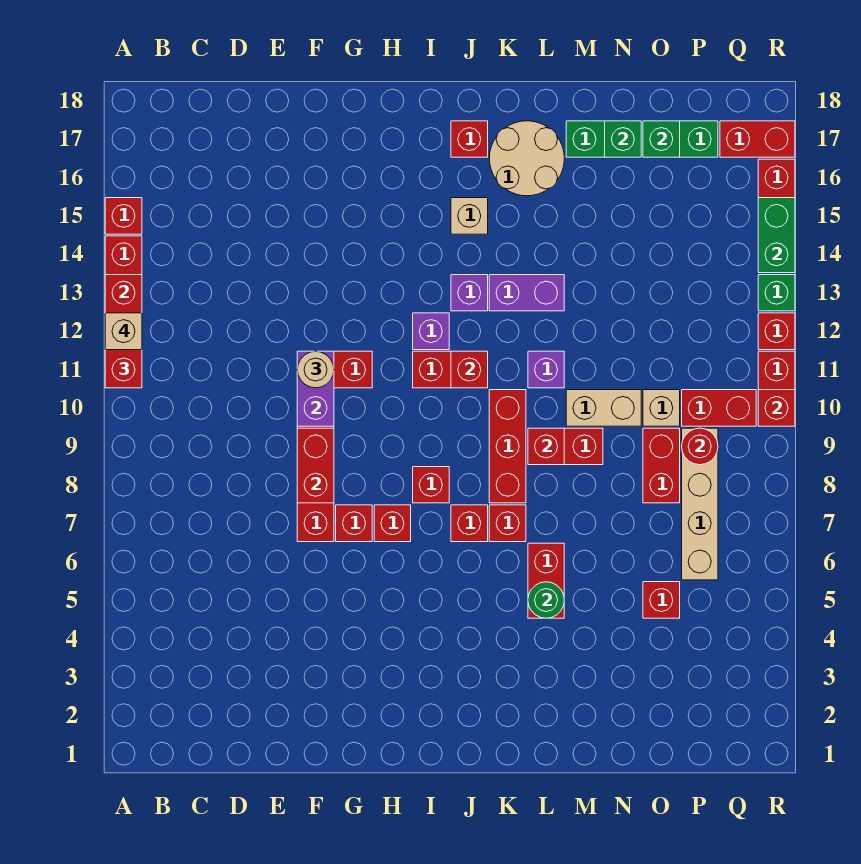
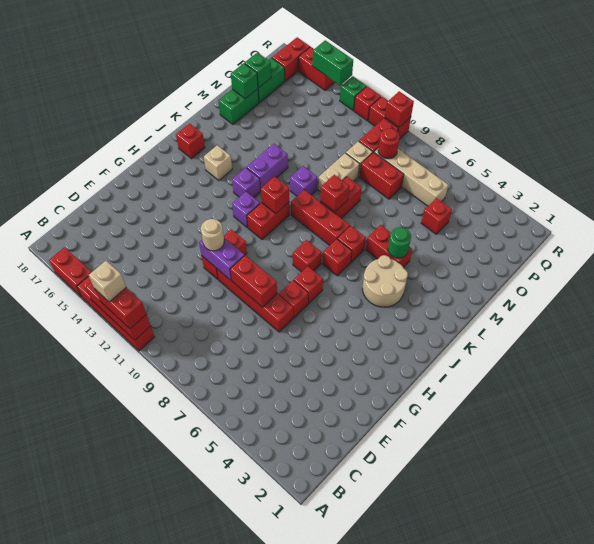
red brick A15 level 1 -> red brick A15:A16 level 1
tan round brick K16:L17 level 1 -> tan round brick J4:K5 level 1

